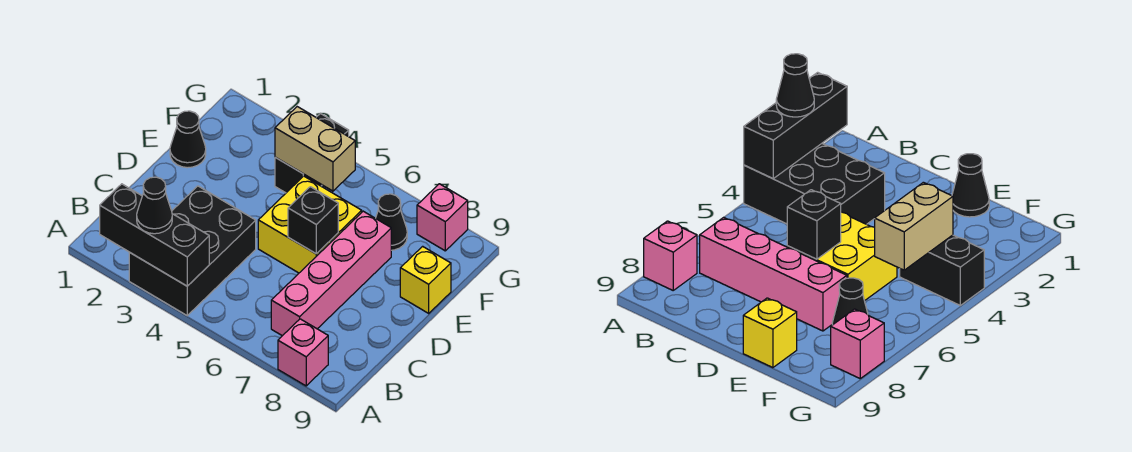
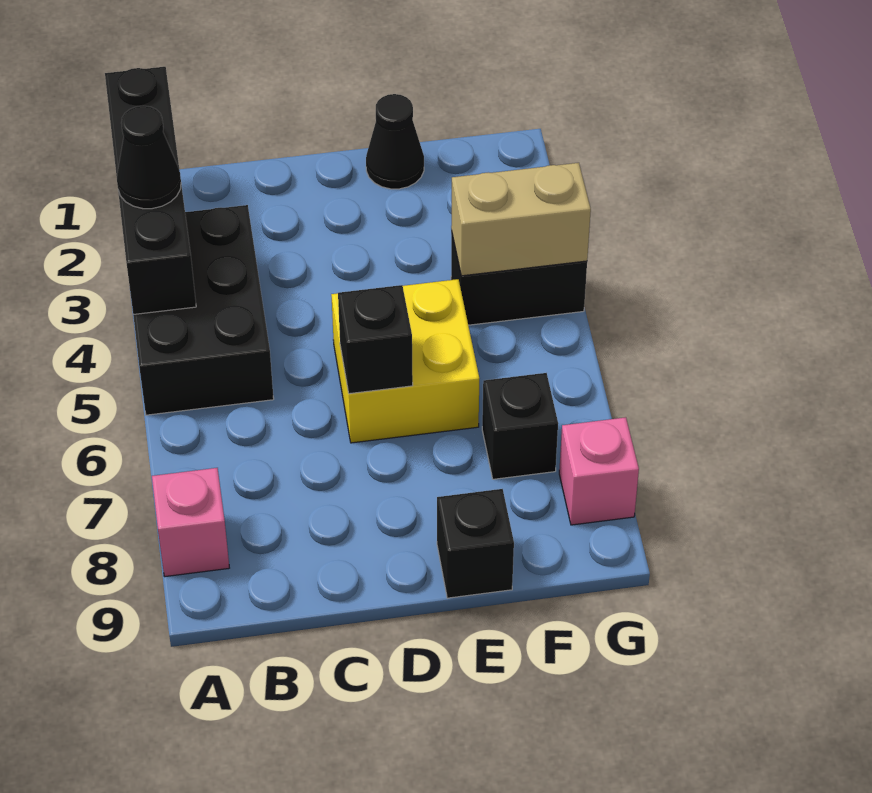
black brick A2:A4 level 2 -> black brick A1:A4 level 2
black brick A3:C4 level 1 -> black brick A3:B5 level 1
pink brick B7:E7 level 1 -> none
yellow brick E9 level 1 -> black brick E9 level 1
tan brick F4:F5 level 2 -> tan brick F4:G4 level 2
black cone F7 level 1 -> black brick F7 level 1

